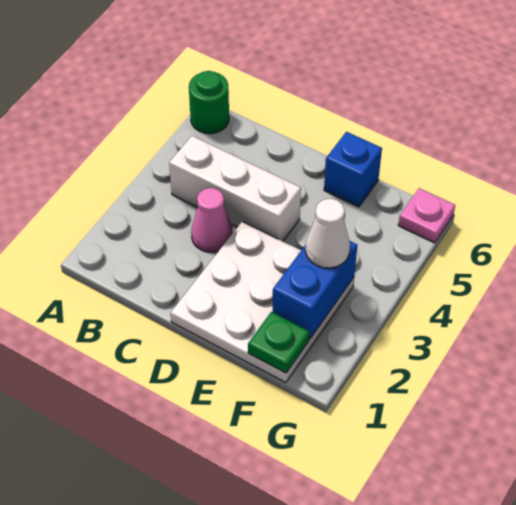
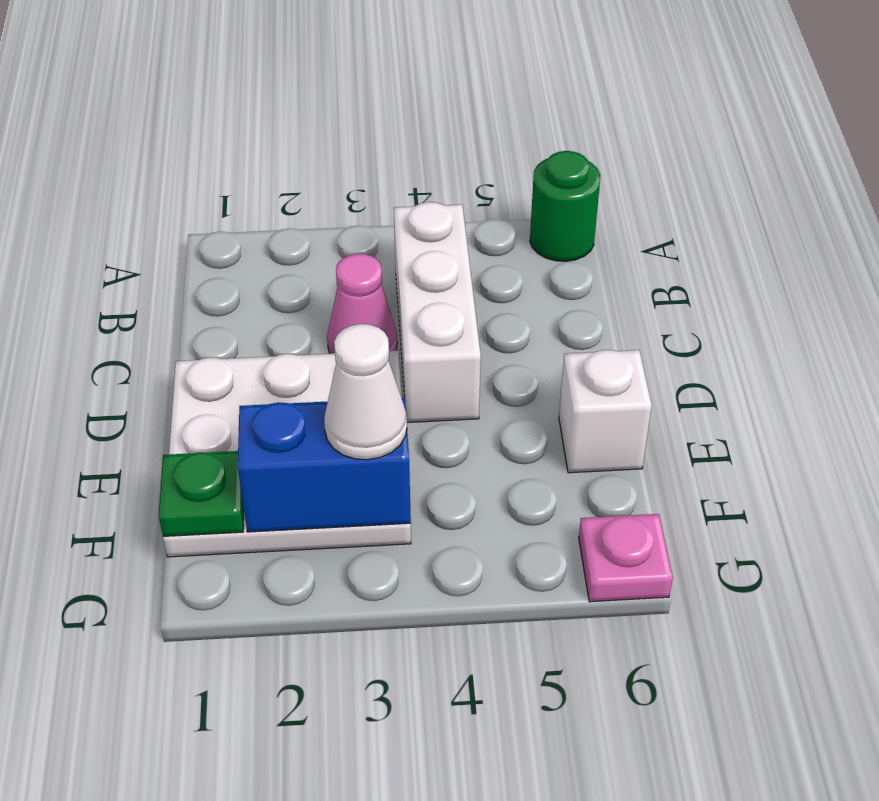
blue brick E6 level 1 -> white brick E6 level 1

